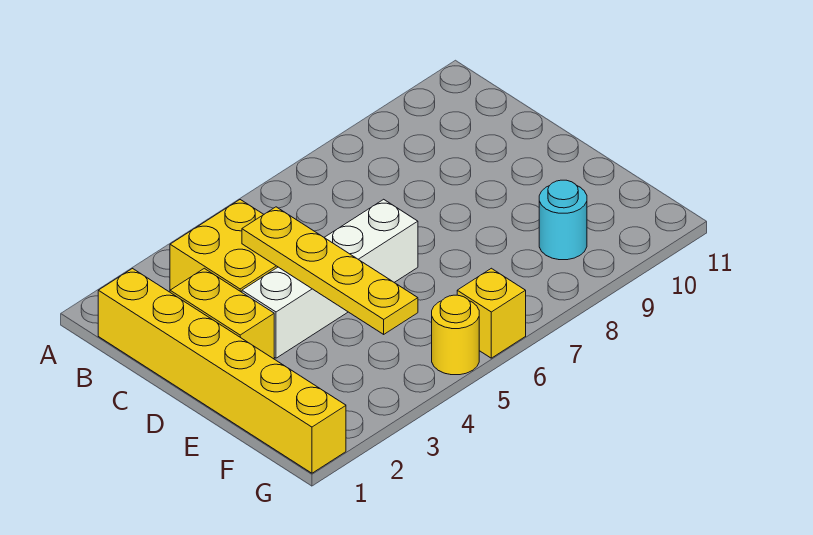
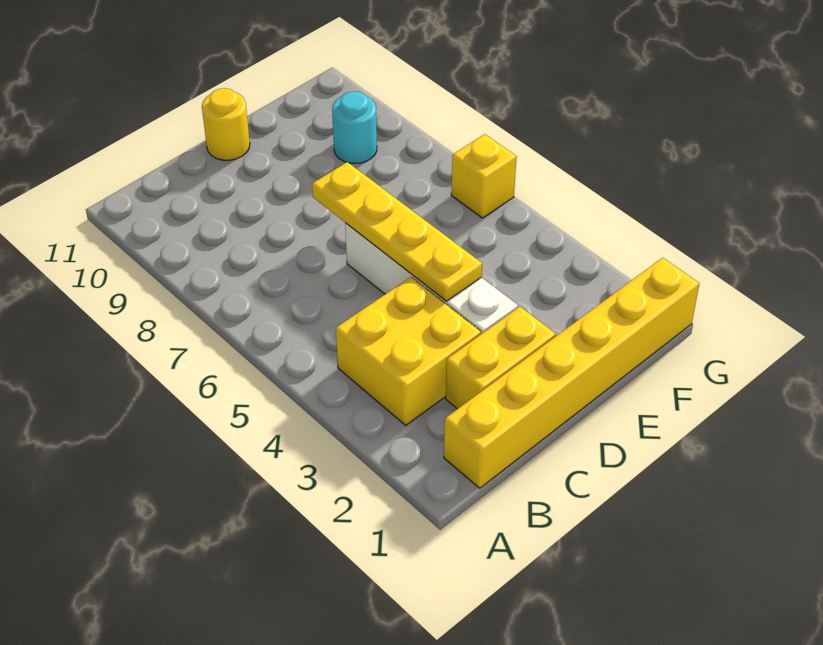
yellow plate C4:F4 level 2 -> yellow plate D4:D7 level 2
yellow round brick G5 level 1 -> yellow round brick D11 level 1

